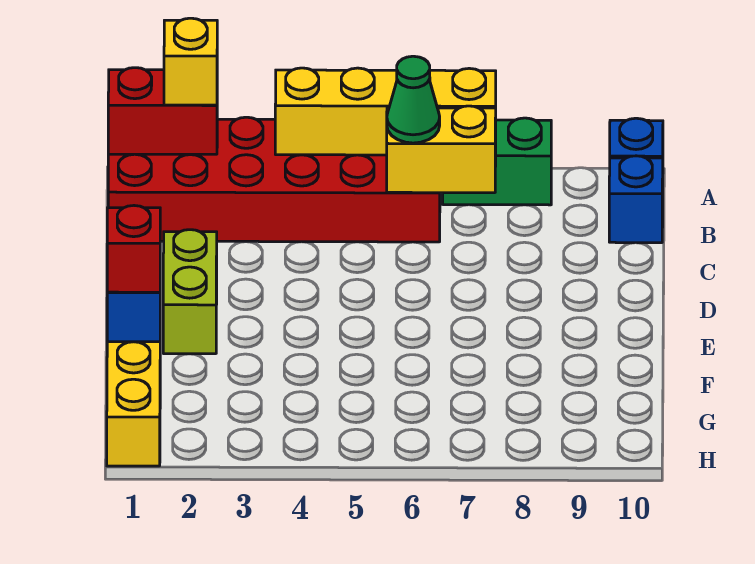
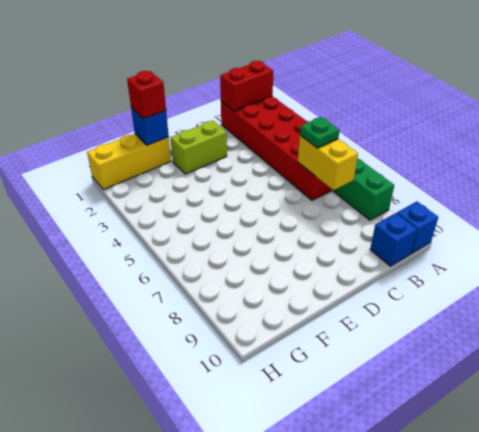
red brick A1:A2 level 2 -> red brick A1:B1 level 2
yellow brick A2 level 3 -> none
yellow brick A4:A7 level 2 -> none
green cone B6 level 3 -> green plate B6 level 3

